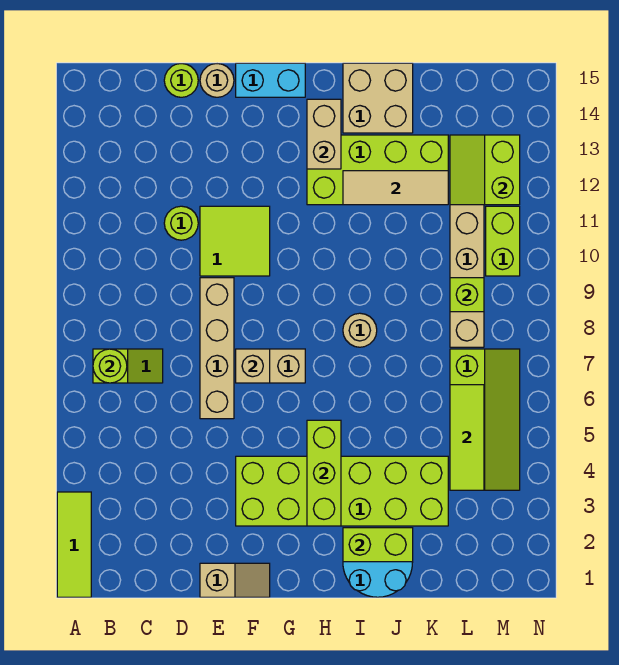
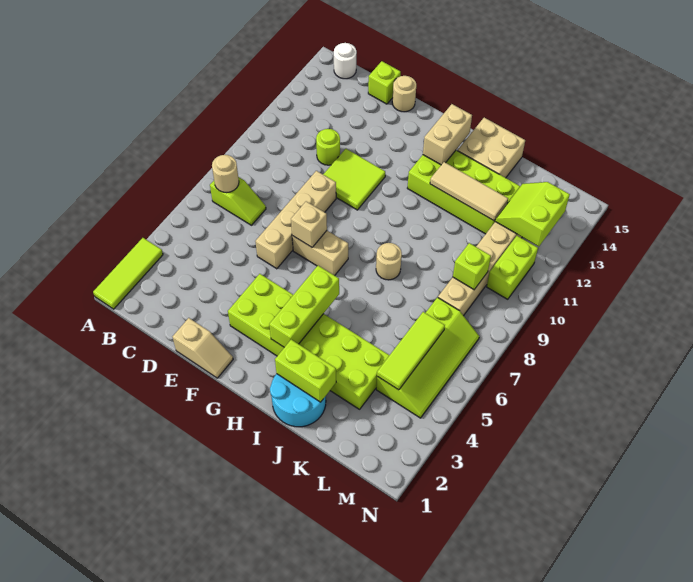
lime round brick B7 level 2 -> tan round brick B7 level 2
none -> white round brick B15 level 1
lime round brick D15 level 1 -> lime brick D15 level 1
cyan brick F15:G15 level 1 -> none

